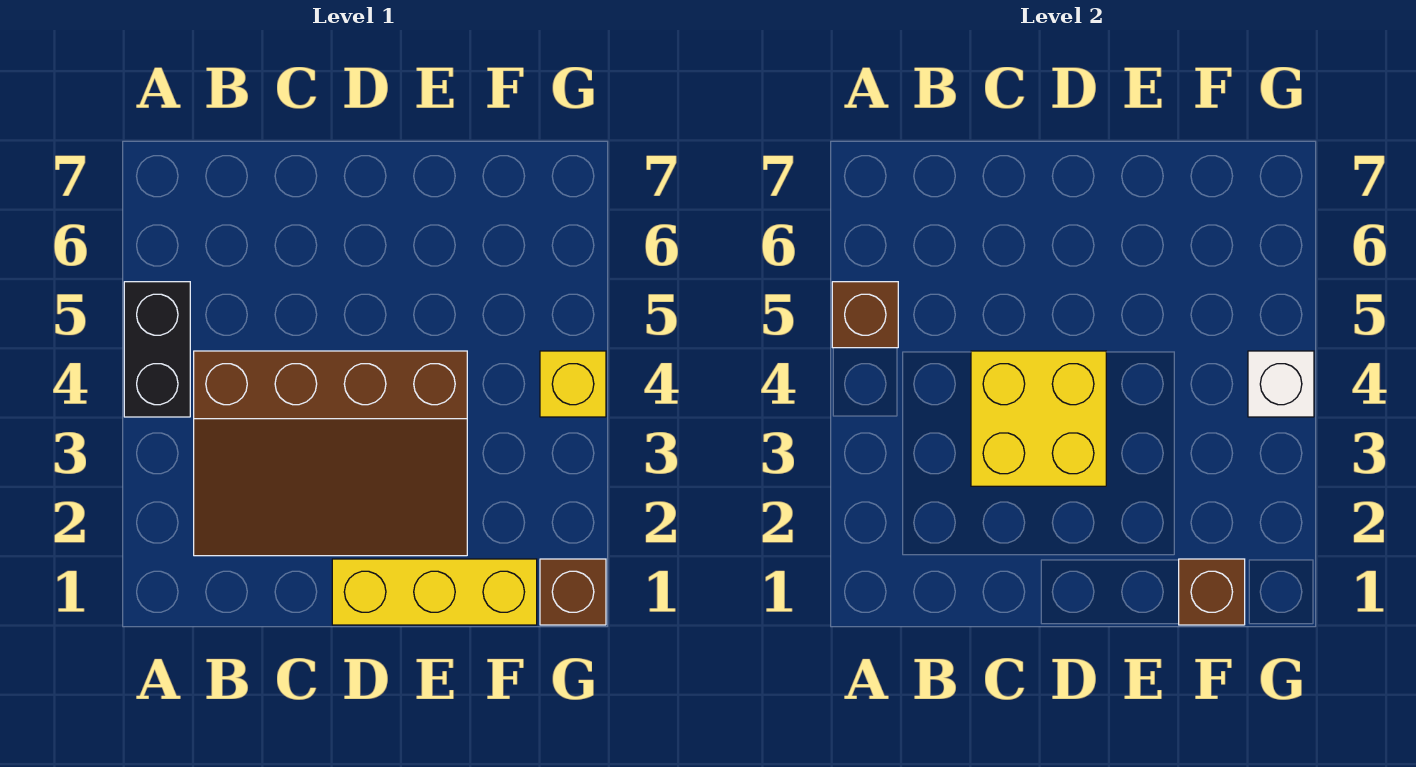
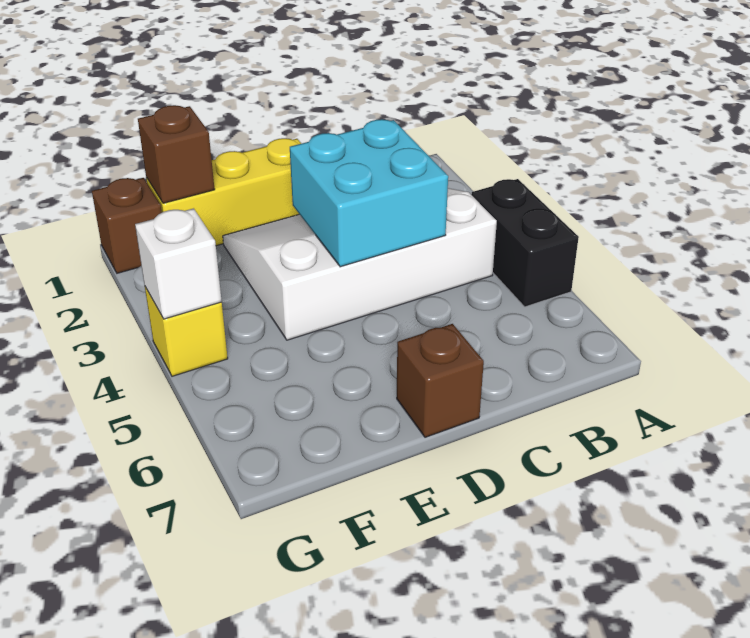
brown brick A5 level 2 -> brown brick D7 level 1
brown slope B2:E4 level 1 top 4 -> white slope B2:E4 level 1 top 4
yellow brick C3:D4 level 2 -> cyan brick C3:D4 level 2

